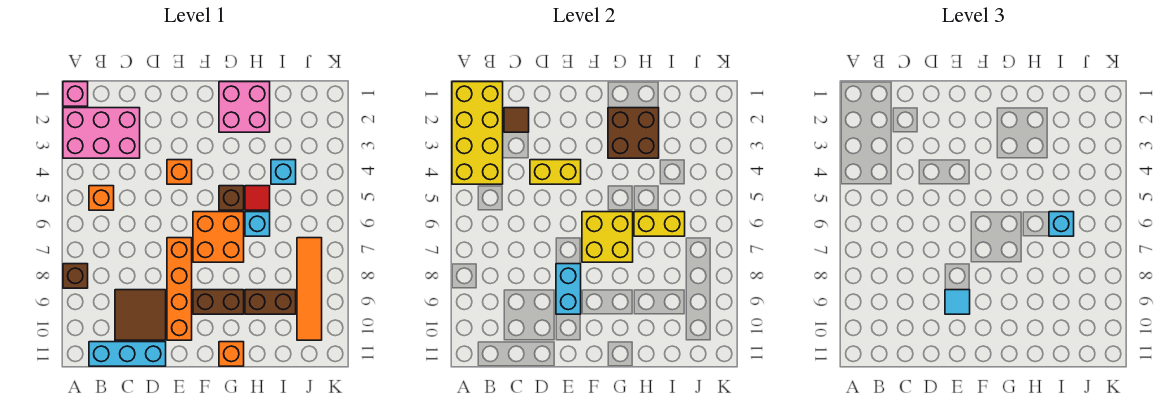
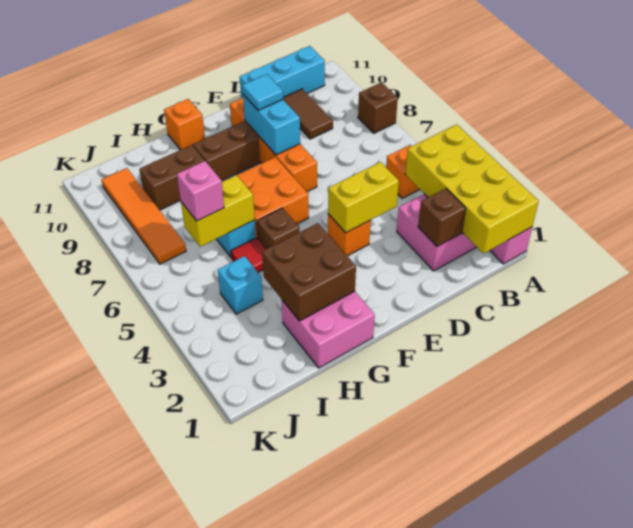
brown tile C2 level 2 -> brown brick C2 level 2
brown tile C9:D10 level 1 -> brown tile C9:C10 level 1
yellow brick F6:G7 level 2 -> none
cyan brick I6 level 3 -> pink brick I6 level 3

